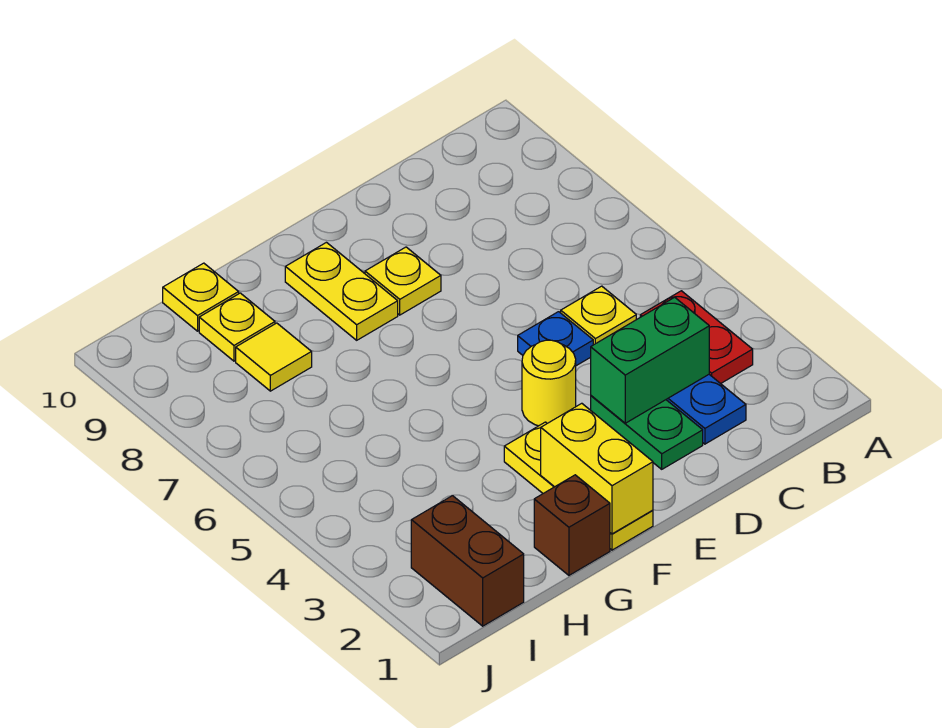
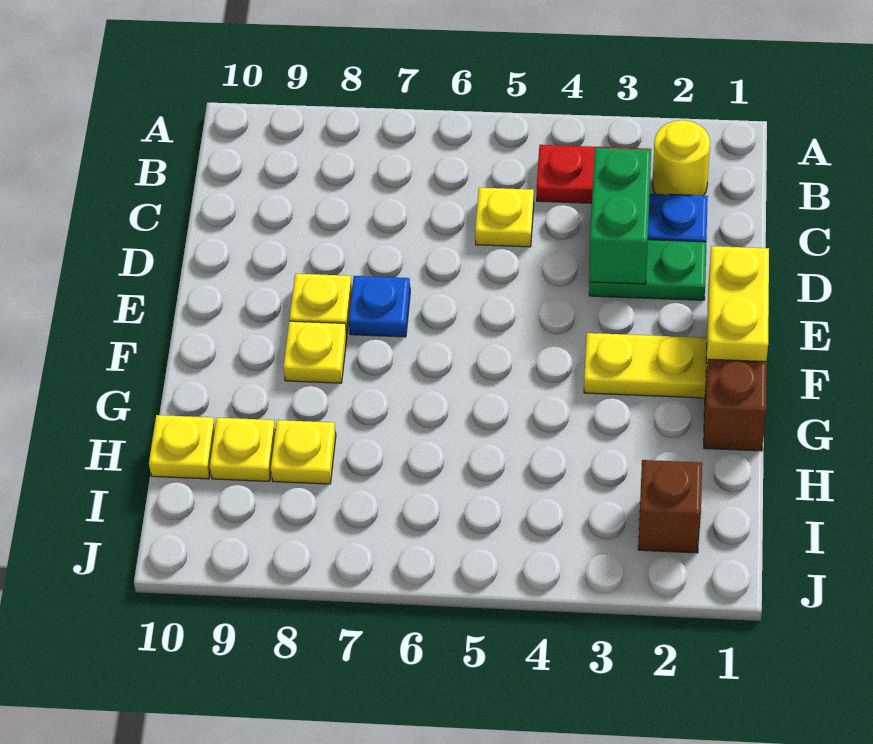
blue plate D5 level 1 -> blue plate E7 level 1
yellow round brick E4 level 1 -> yellow round brick B2 level 1
yellow brick F1:F2 level 2 -> yellow brick E1:F1 level 2
yellow plate F8:F9 level 1 -> yellow plate F8 level 1
yellow tile H8 level 1 -> yellow plate H8 level 1
brown brick I1:I2 level 1 -> brown brick I2 level 1

